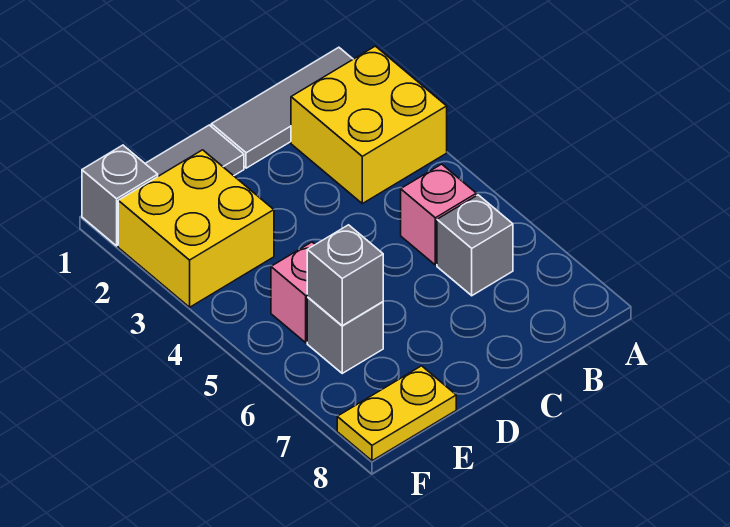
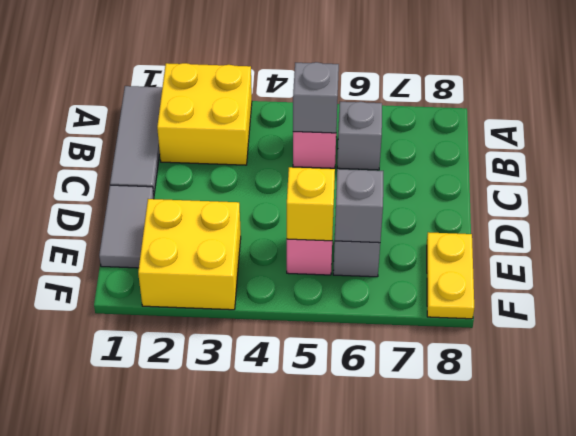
none -> yellow brick E5 level 2
grey brick F1 level 1 -> grey brick B5 level 2

